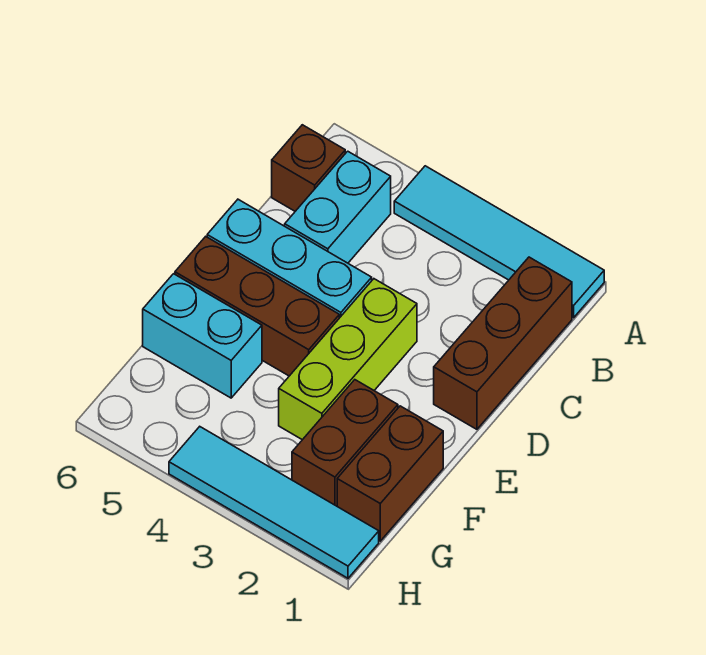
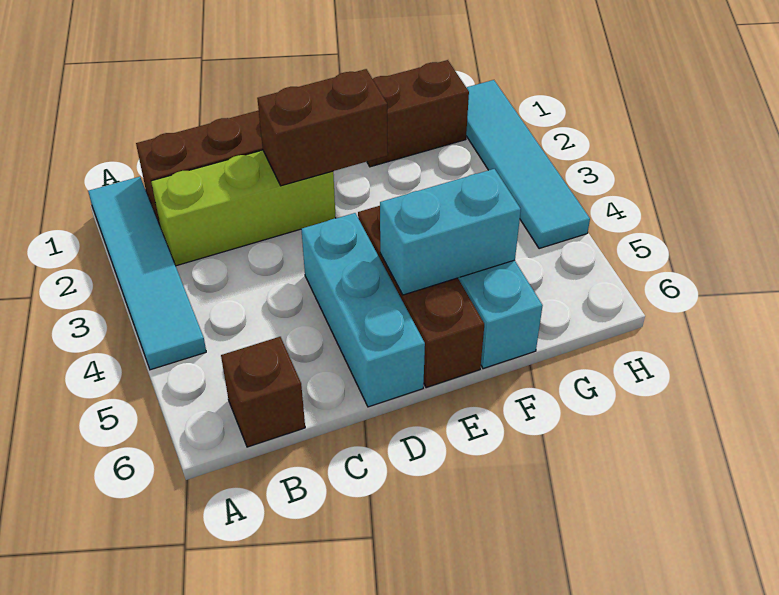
cyan brick B5:C5 level 1 -> cyan brick E5:F5 level 2
lime brick D3:F3 level 1 -> lime brick B2:D2 level 1
brown brick F2:G2 level 1 -> brown brick D2:E2 level 2

